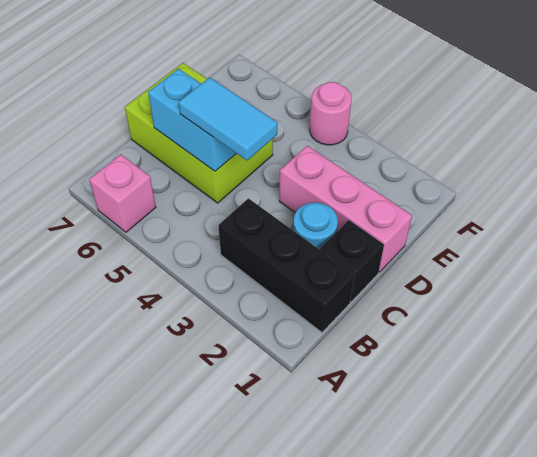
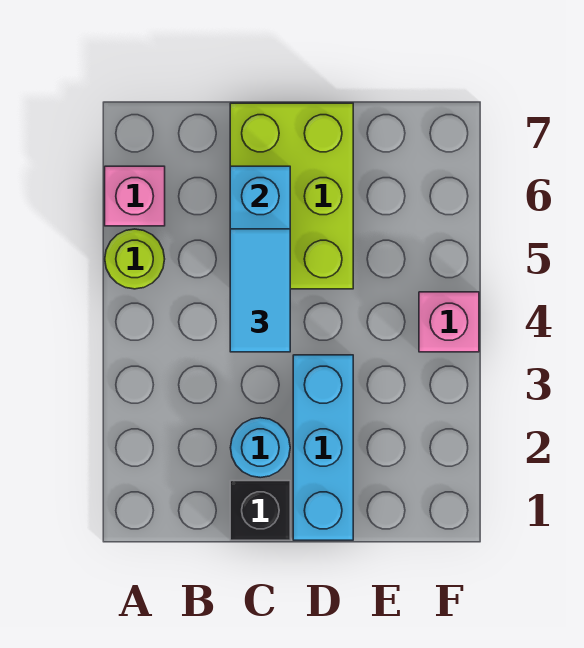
none -> lime round brick A5 level 1
black brick B1:B3 level 1 -> none
pink brick D1:D3 level 1 -> cyan brick D1:D3 level 1
pink round brick F4 level 1 -> pink brick F4 level 1

